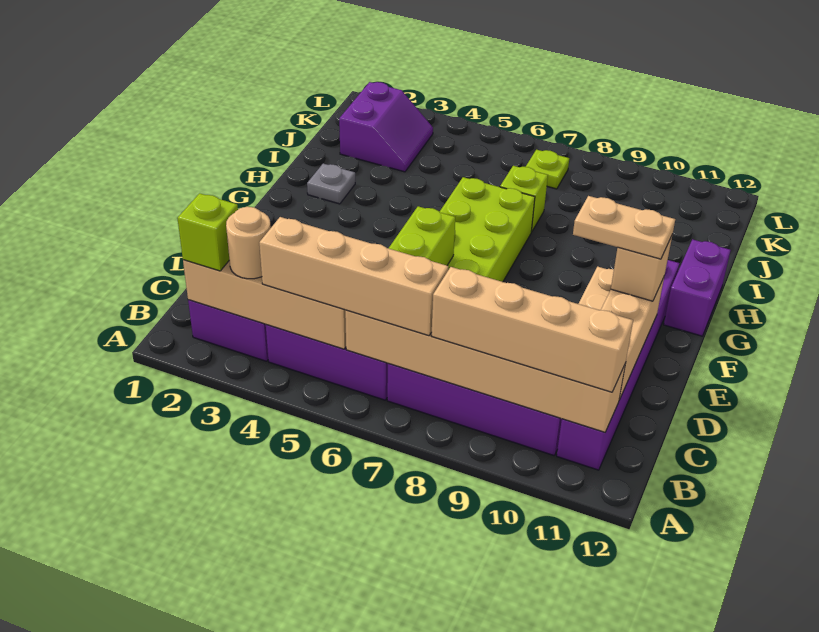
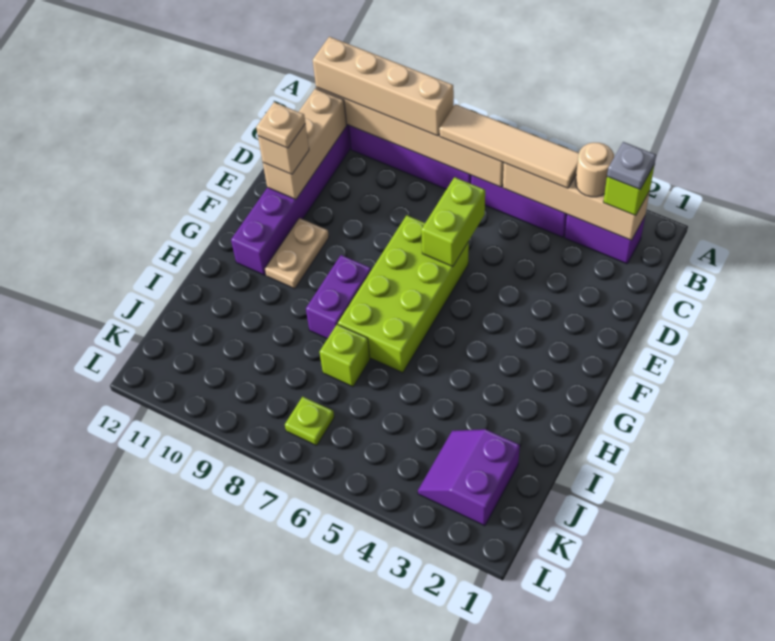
tan brick B4:B7 level 3 -> tan tile B4:B7 level 3
tan plate E10:E11 level 4 -> tan plate E11 level 4
purple brick G12:H12 level 1 -> purple brick G8:H8 level 1
grey plate H2 level 1 -> grey plate B2 level 4

